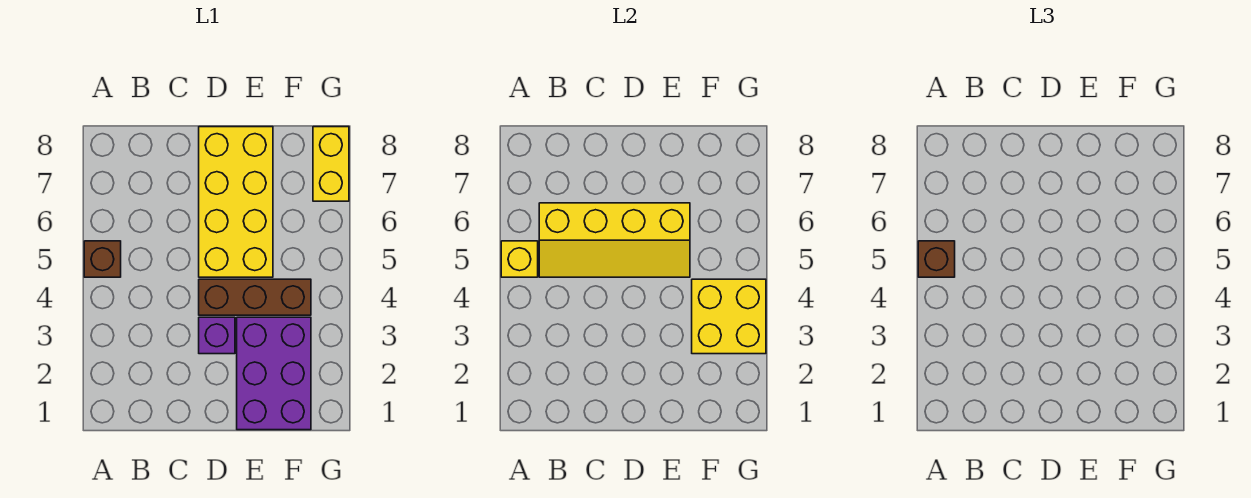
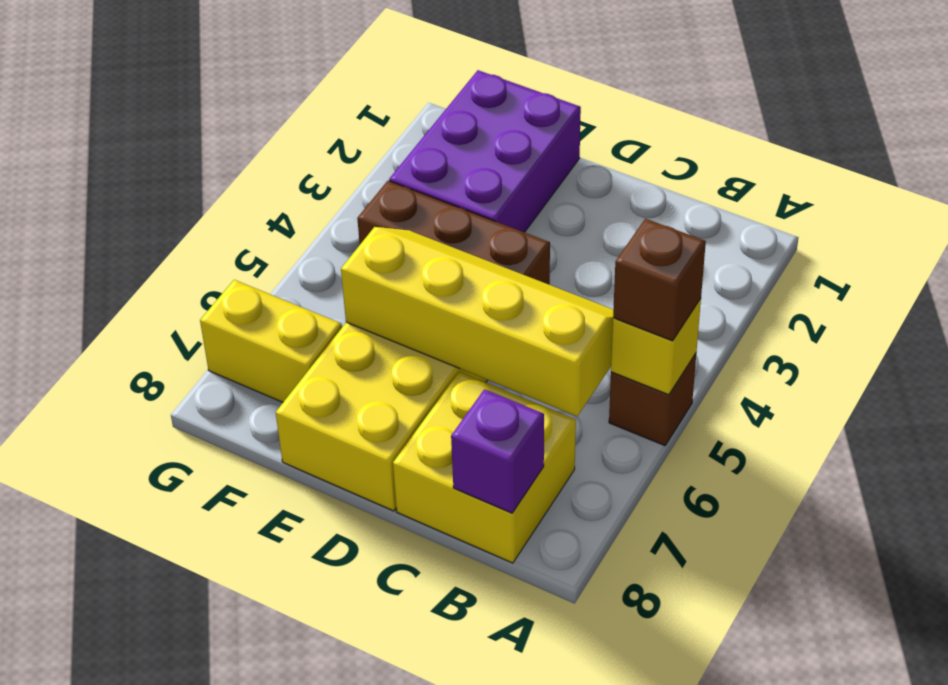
purple brick D3 level 1 -> purple brick B8 level 2
yellow brick F3:G4 level 2 -> yellow brick B7:C8 level 1
yellow brick G7:G8 level 1 -> yellow brick F7:G7 level 1

